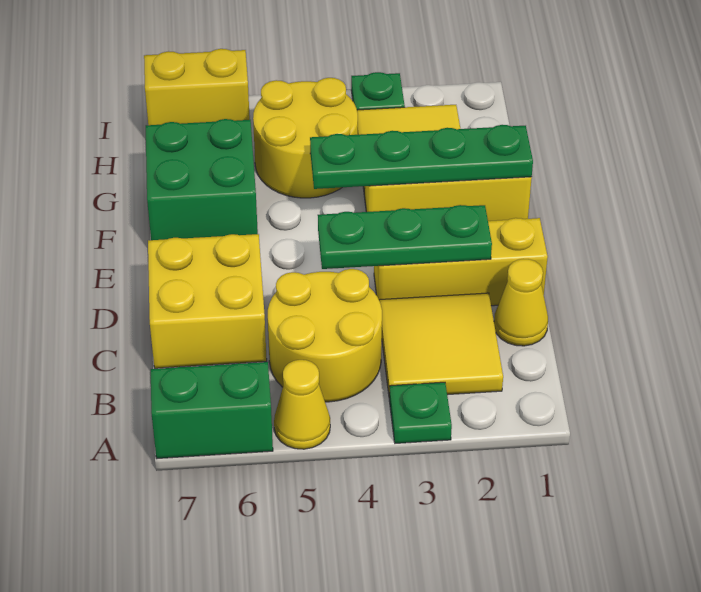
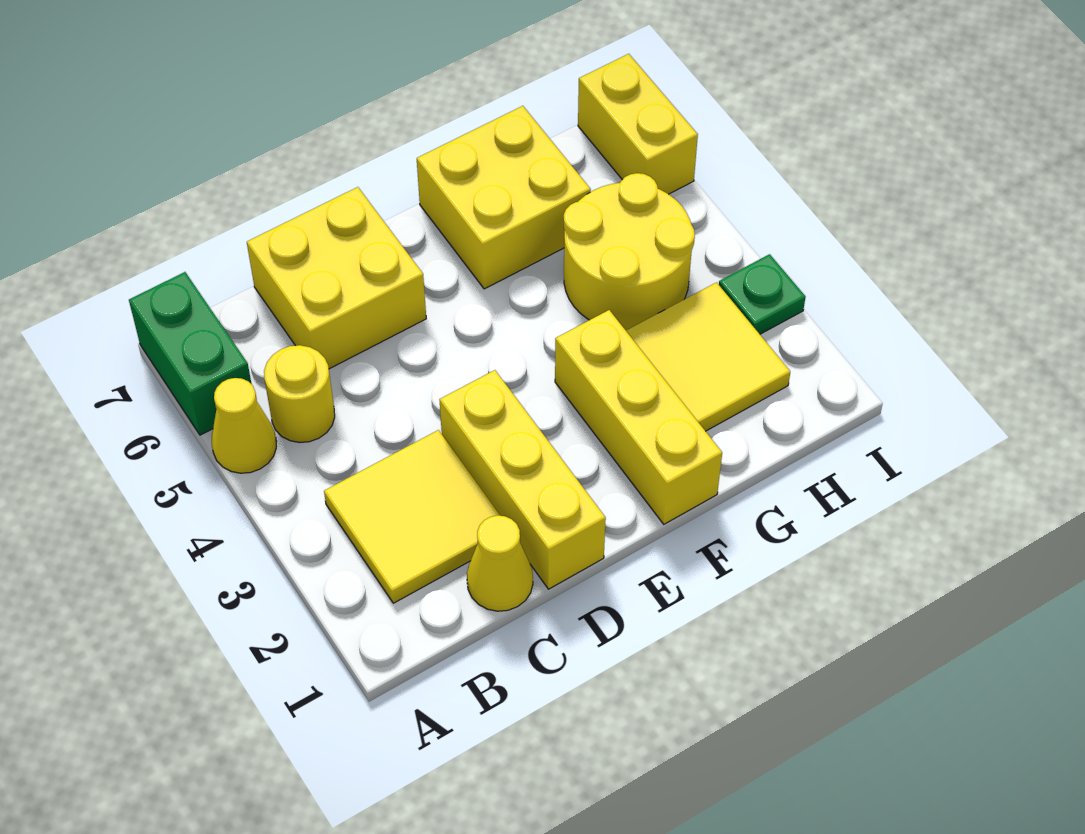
green plate A3 level 1 -> none
yellow round brick B4:C5 level 1 -> yellow round brick B5 level 1
green plate D2:D4 level 2 -> none
green plate F1:F4 level 2 -> none
green brick F6:G7 level 1 -> yellow brick F6:G7 level 1

